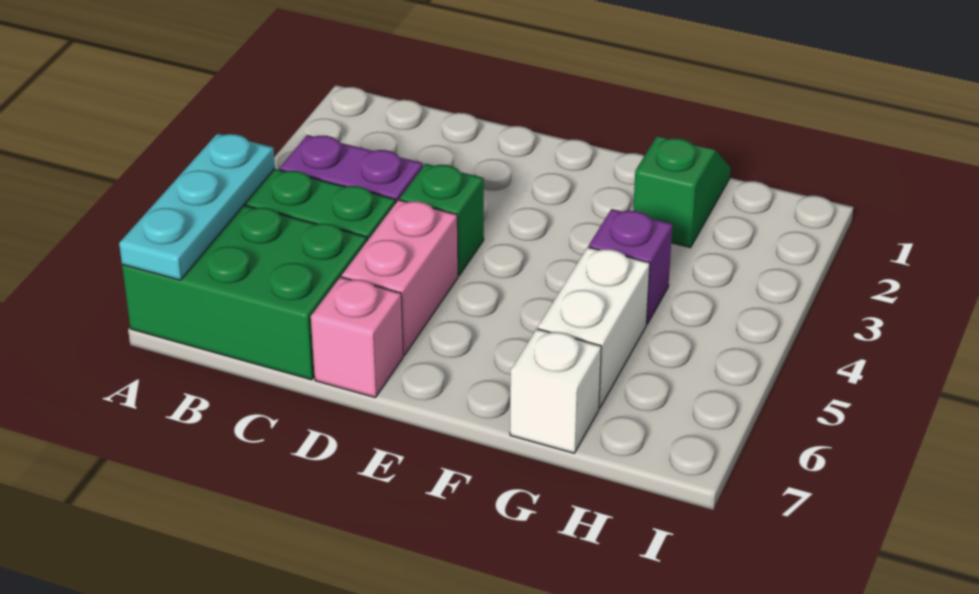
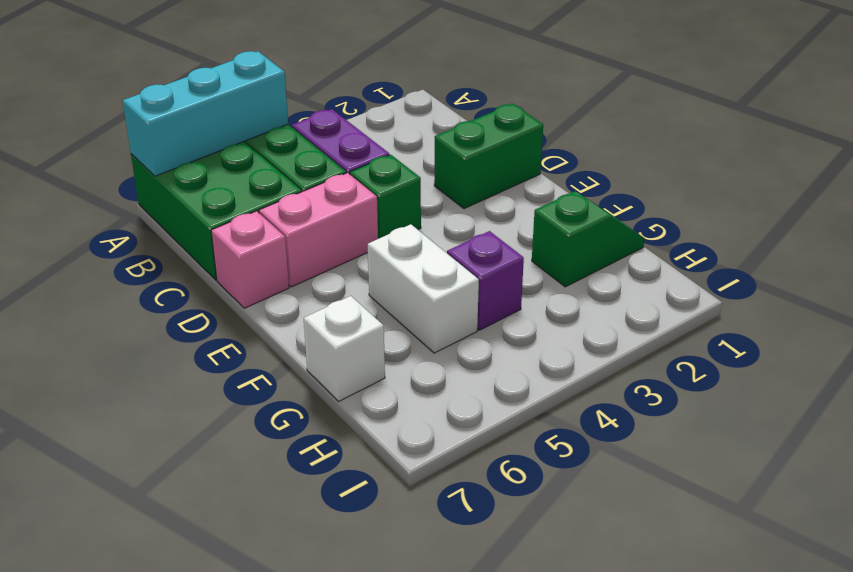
cyan plate A5:A7 level 2 -> cyan brick A5:A7 level 2
none -> green brick D1:D2 level 1
white brick G5:G6 level 1 -> white brick F5:G5 level 1

